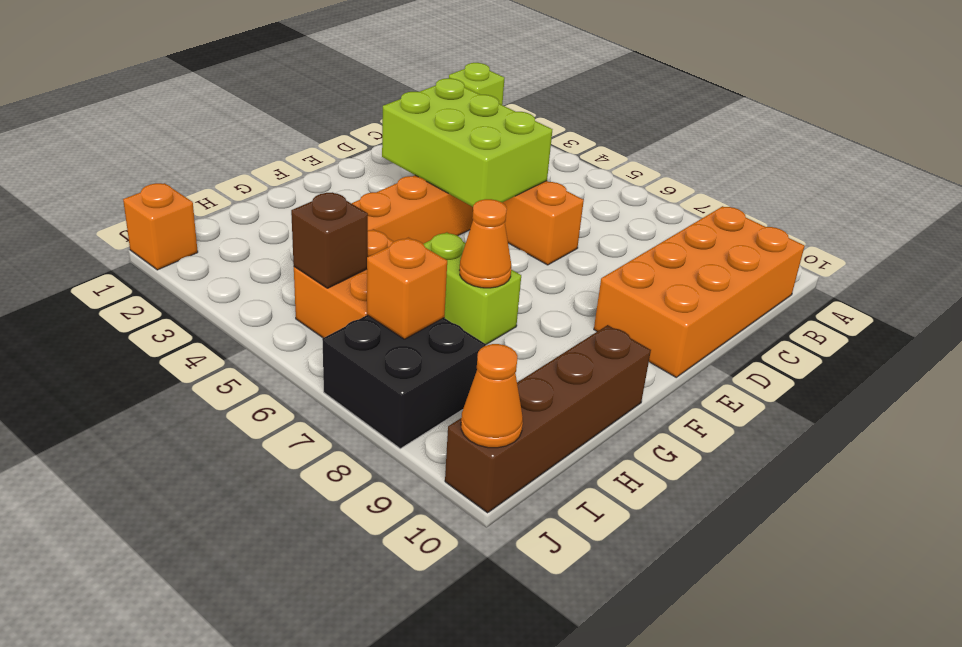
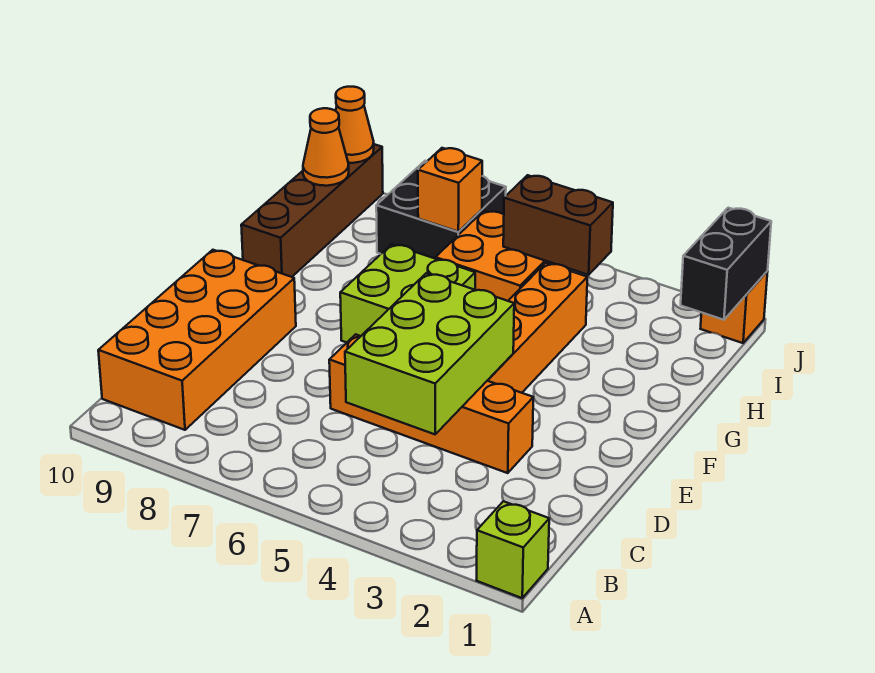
lime brick D3:E5 level 2 -> lime brick C4:E5 level 2
lime brick G6:G7 level 1 -> lime brick F6:G7 level 1
orange cone G7 level 2 -> orange cone I10 level 2
none -> black brick I1:J1 level 2
brown brick I5 level 2 -> brown brick I4:I5 level 2

